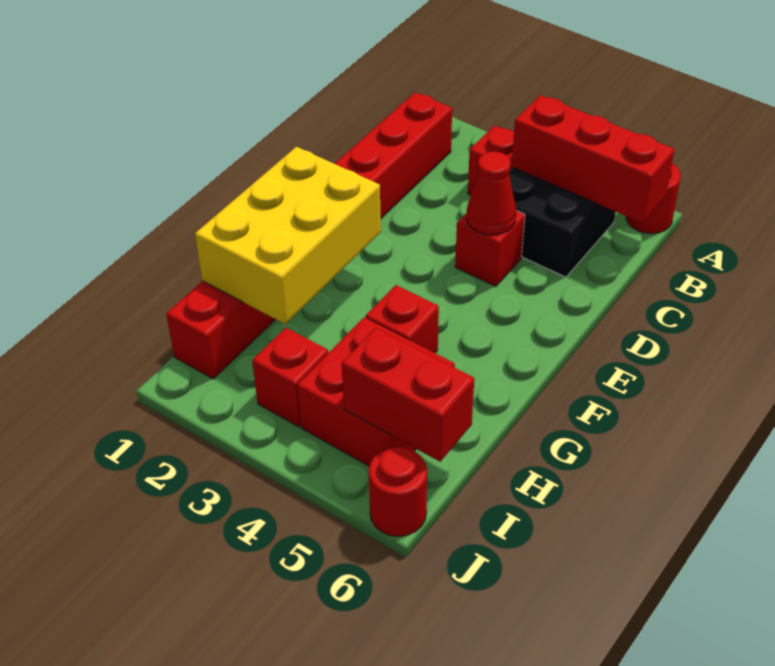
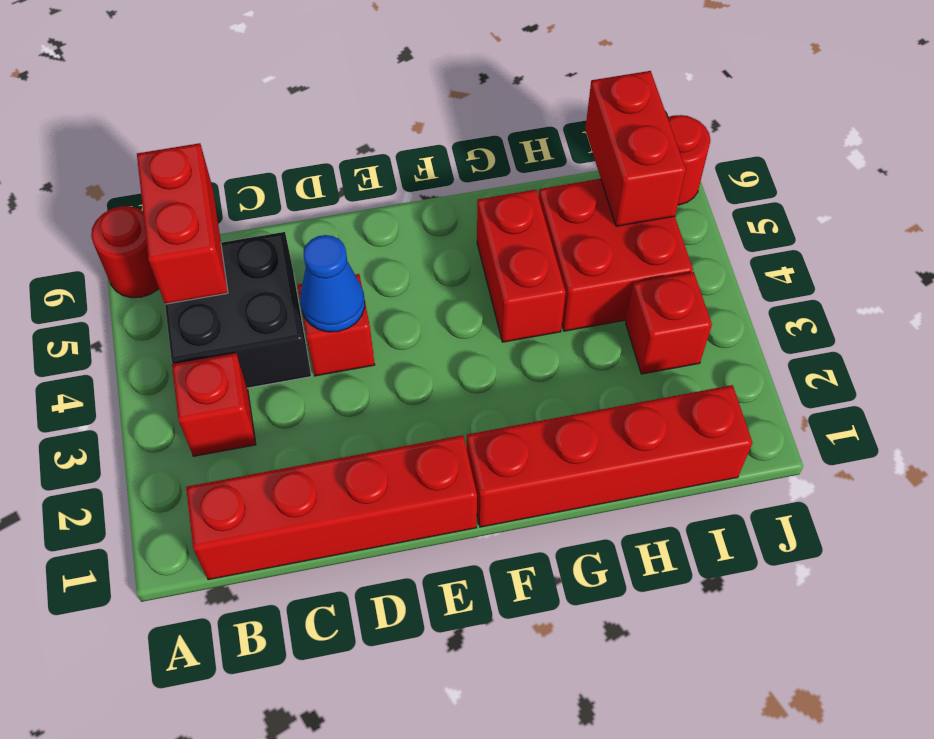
red brick B4:B6 level 2 -> red brick B5:B6 level 2
red cone D4 level 2 -> blue cone D4 level 2
yellow brick F1:H2 level 2 -> none
red brick G4 level 1 -> red brick G4:G5 level 1

